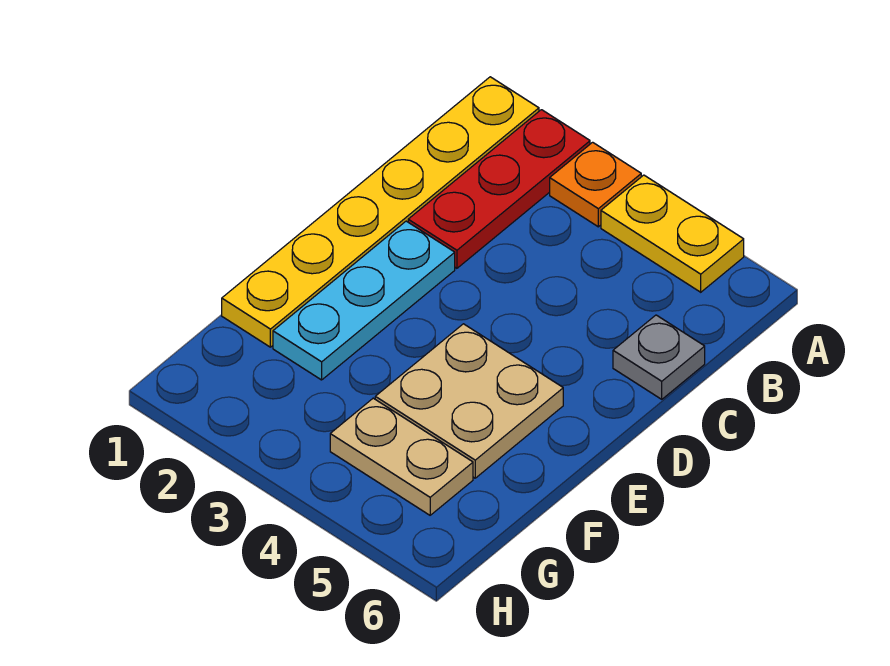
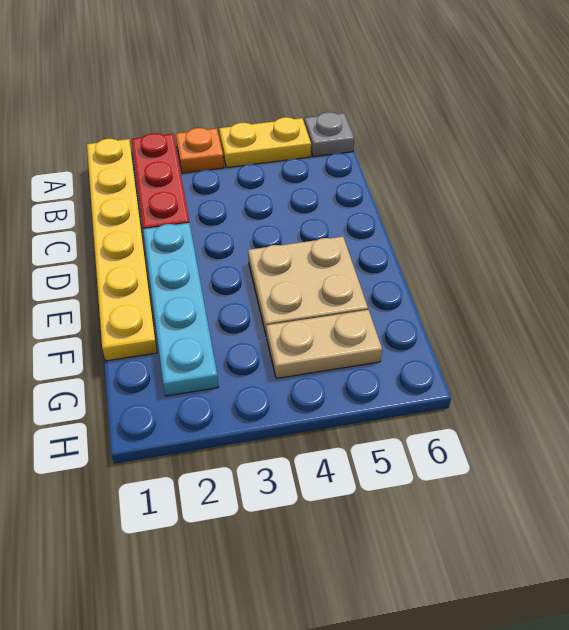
grey plate C6 level 1 -> grey plate A6 level 1
cyan plate D2:F2 level 1 -> cyan plate D2:G2 level 1

